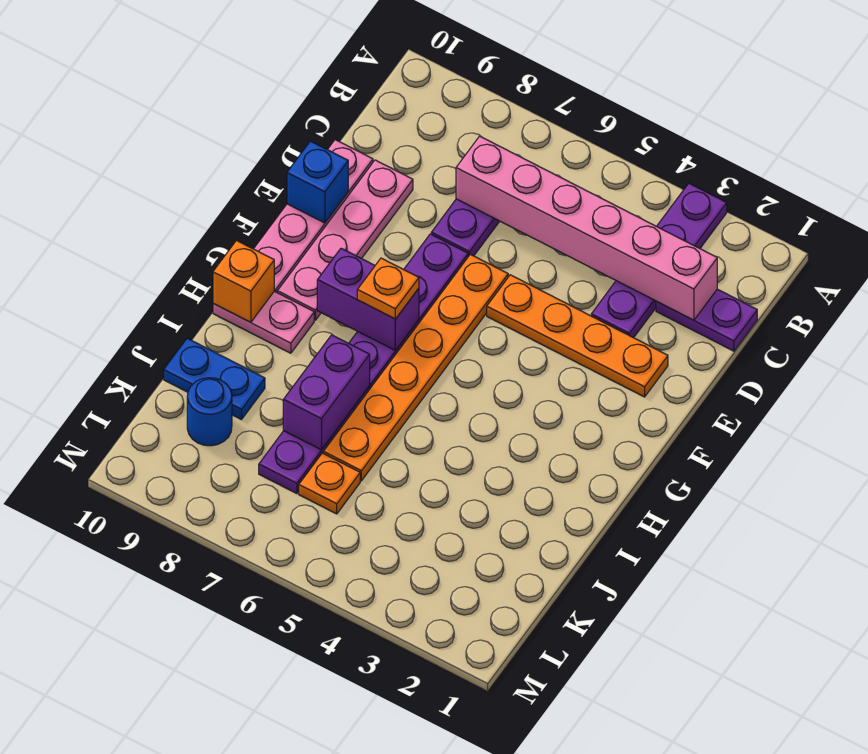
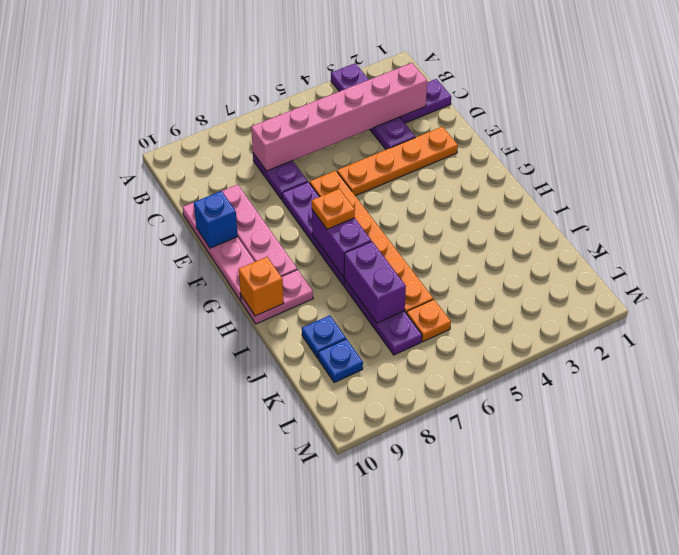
purple brick G7:G8 level 2 -> purple brick G7:H7 level 2
blue plate J9:J10 level 1 -> blue plate J9 level 1
blue round brick K9 level 1 -> blue plate K9 level 1

